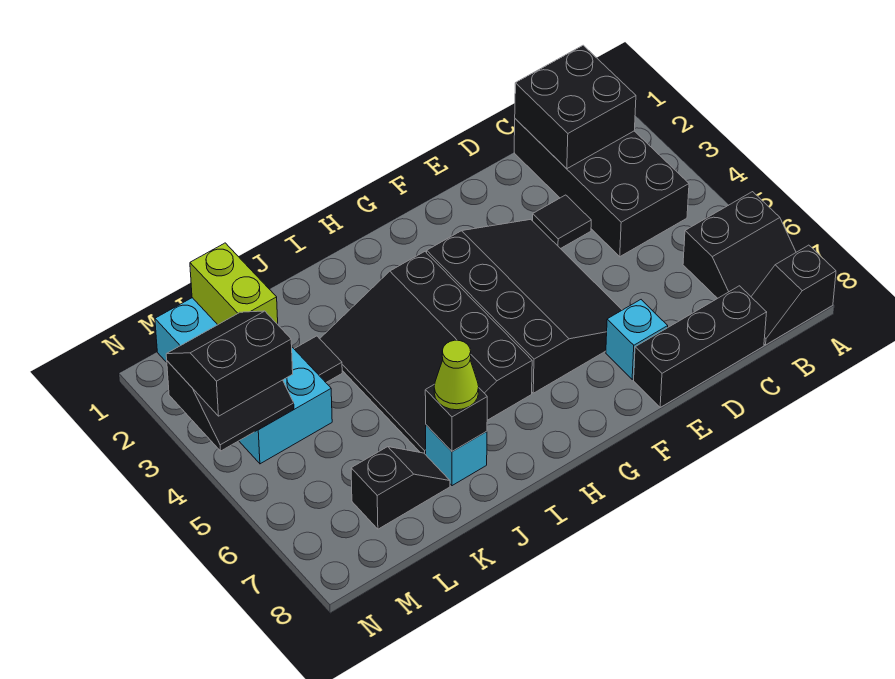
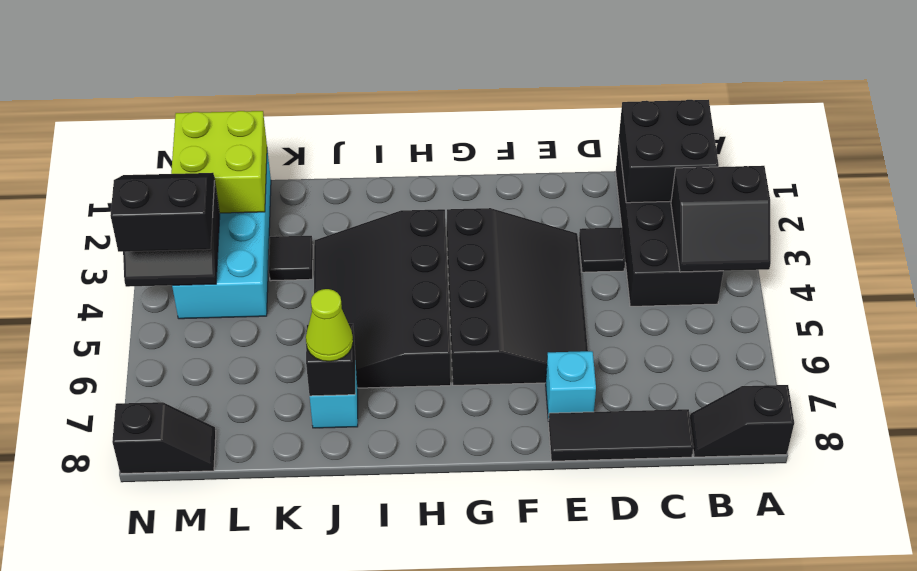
black slope A6:B7 level 1 top 6 -> black slope A3:B4 level 2 top 3
black brick C8:E8 level 1 -> black tile C8:E8 level 1
black slope K7:L7 level 1 top L -> black slope M8:N8 level 1 top N
lime brick L1:L2 level 2 -> lime brick L1:M2 level 2

